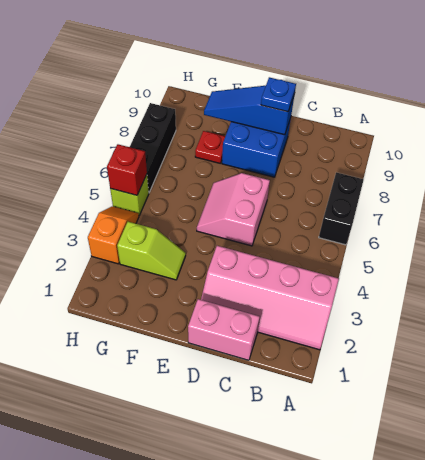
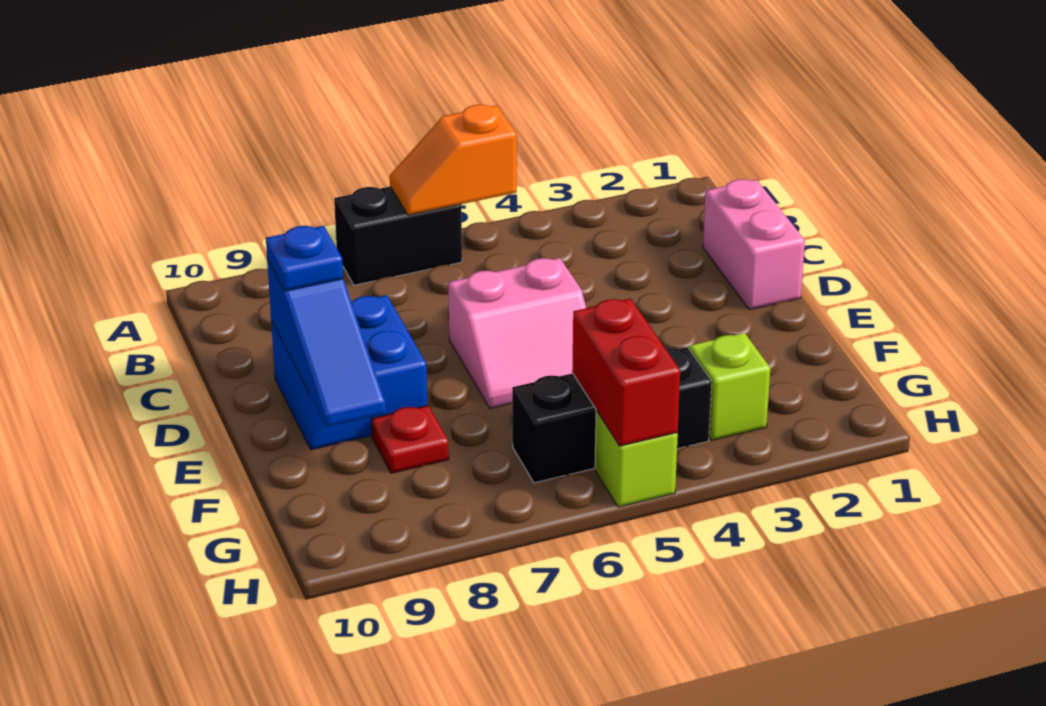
pink slope A2:D3 level 1 top 3 -> none
orange slope H3:H4 level 1 top 3 -> orange slope A5:A6 level 2 top 5
red brick H5 level 2 -> red brick G5:H5 level 2
black brick H6:H8 level 1 -> black brick G4:G6 level 1

